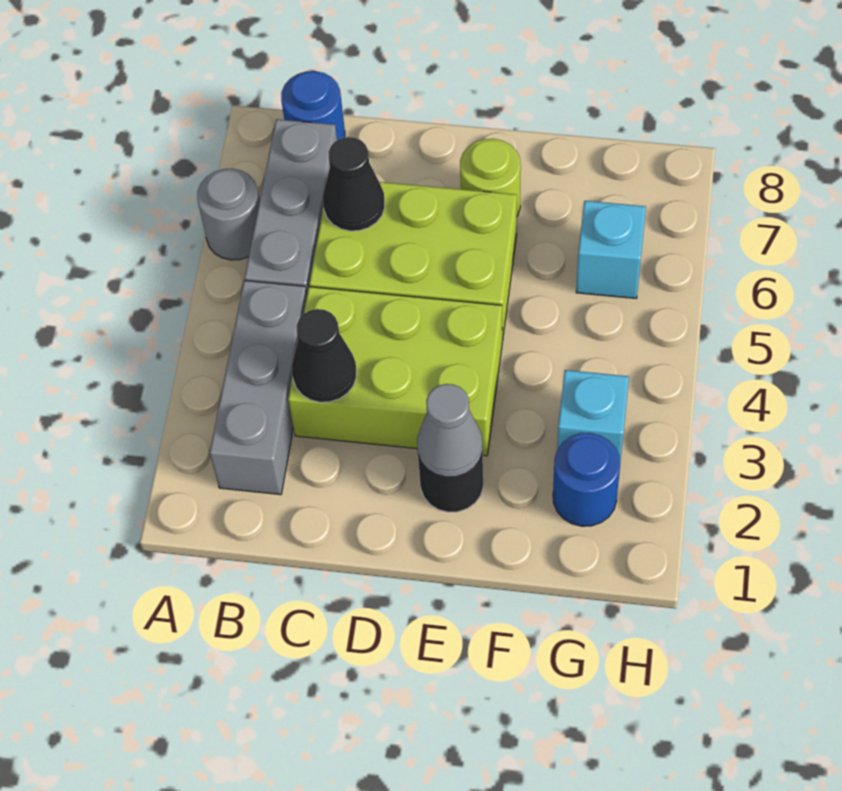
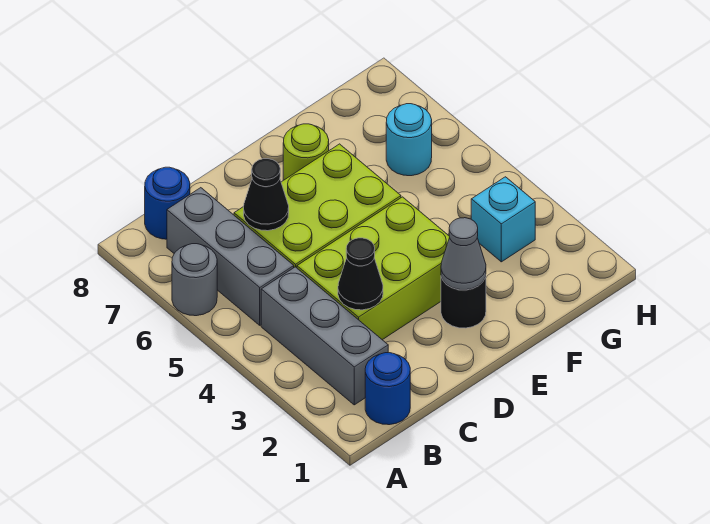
blue round brick G2 level 1 -> blue round brick B1 level 1
cyan brick G6 level 1 -> cyan round brick G6 level 1

